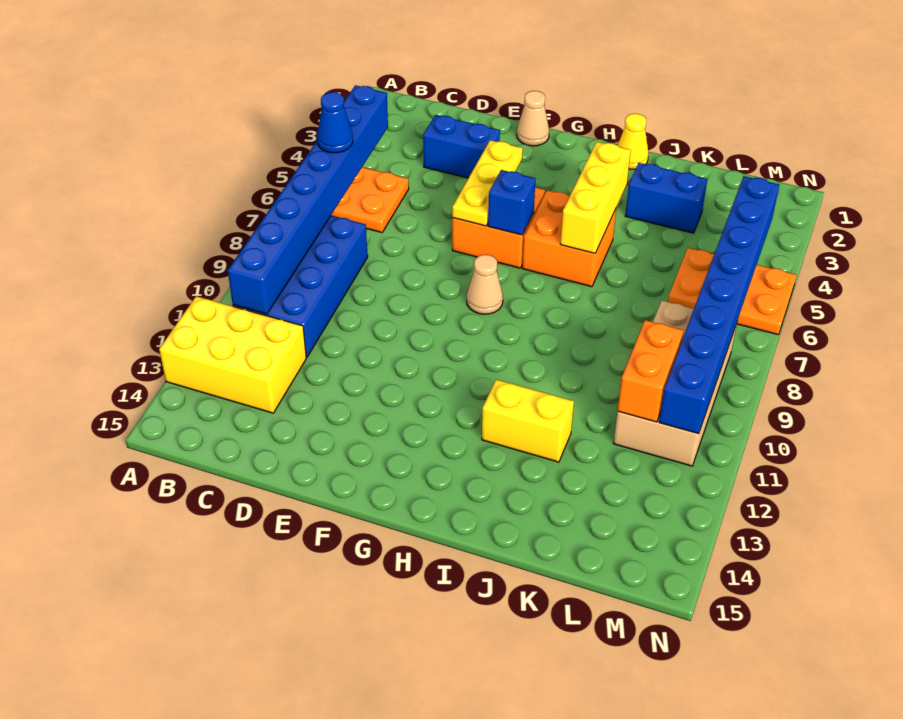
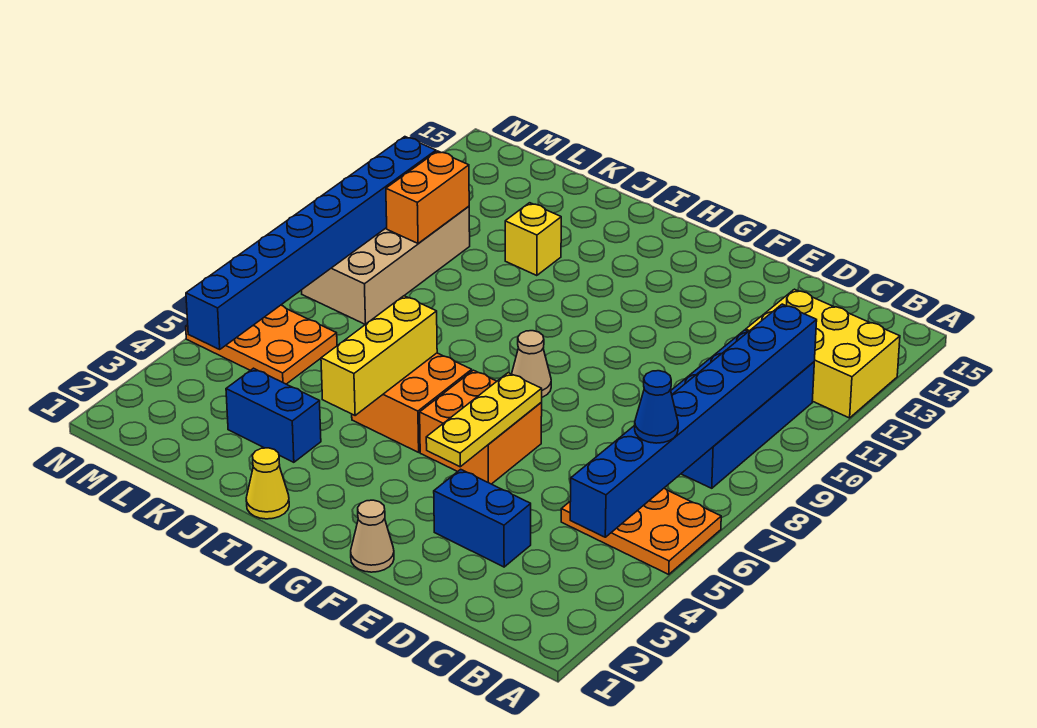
blue brick G6 level 2 -> none
yellow brick I12:J12 level 1 -> yellow brick J12 level 1

